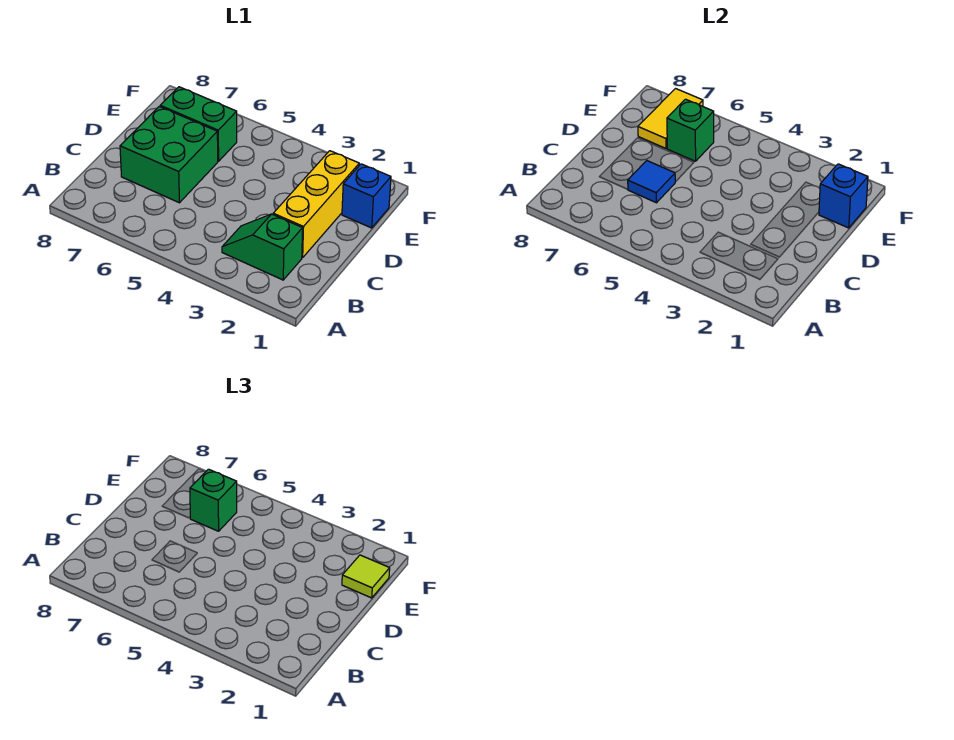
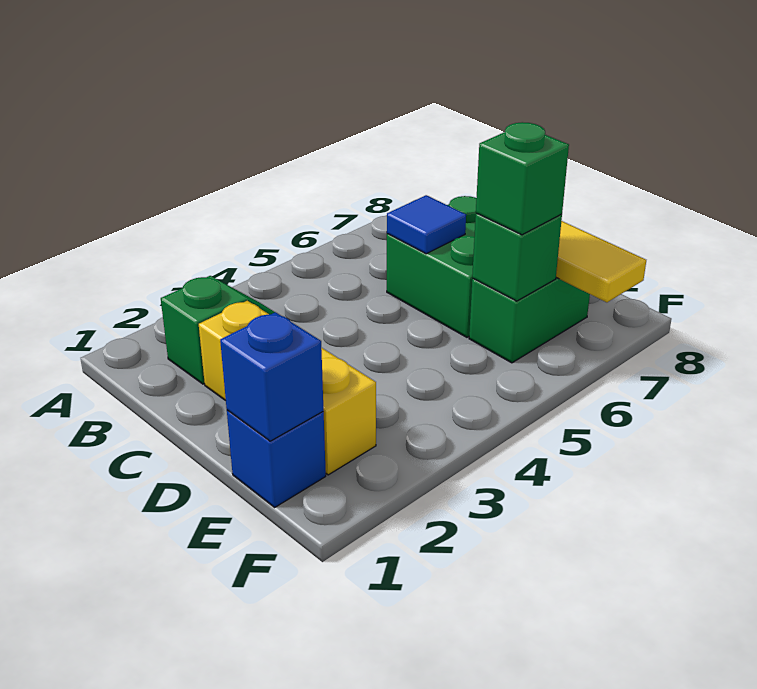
lime tile E1 level 3 -> none

